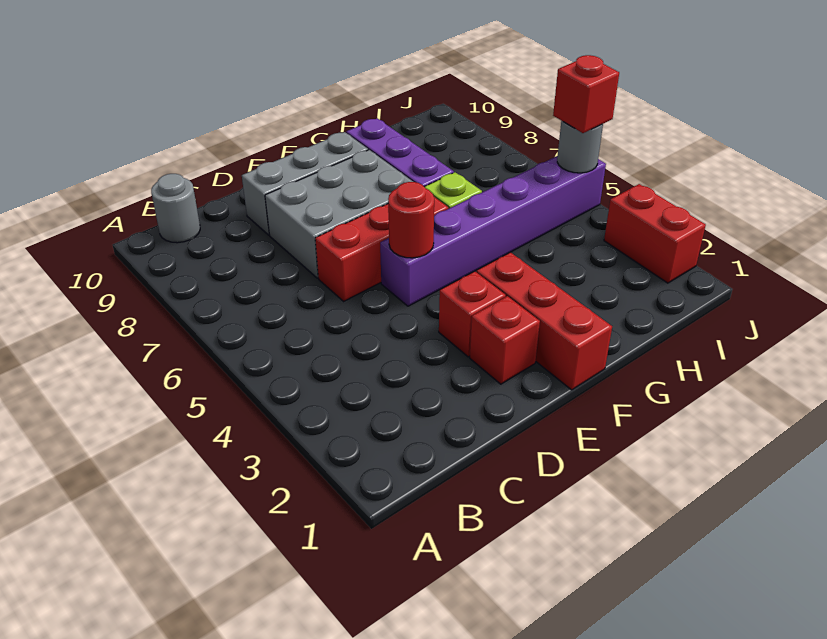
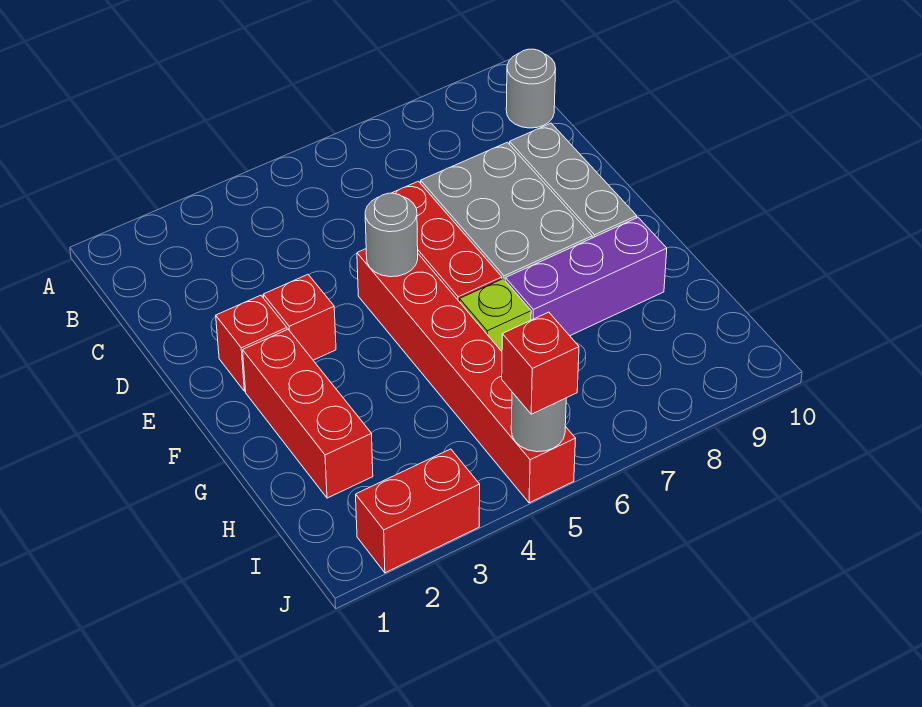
purple brick E5:J5 level 1 -> red brick E5:J5 level 1
red round brick E5 level 2 -> grey round brick E5 level 2
red brick F1:F3 level 1 -> red brick F2:H2 level 1

